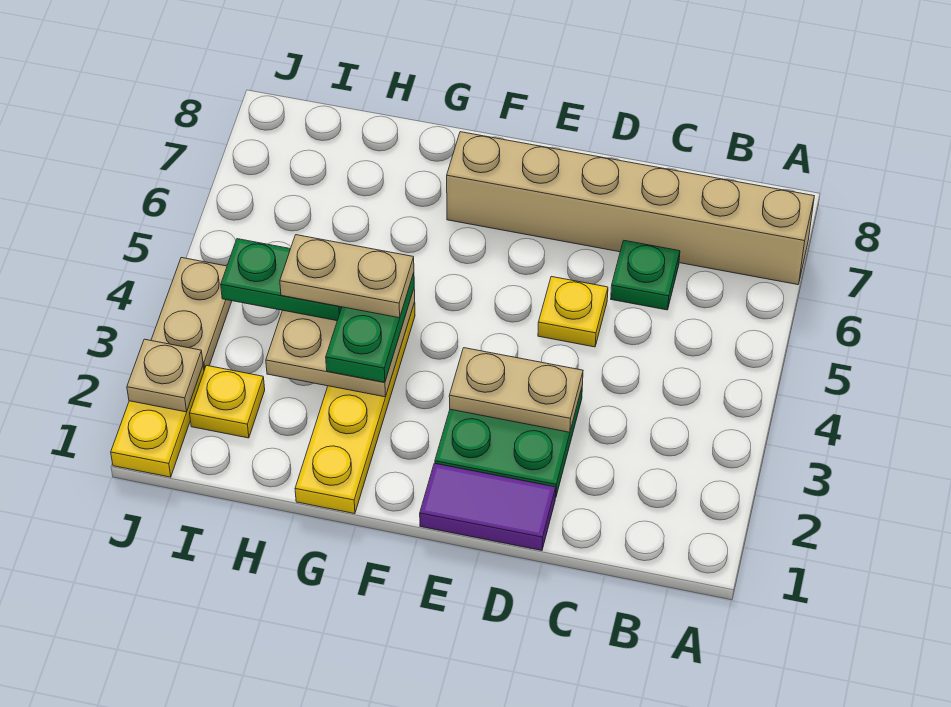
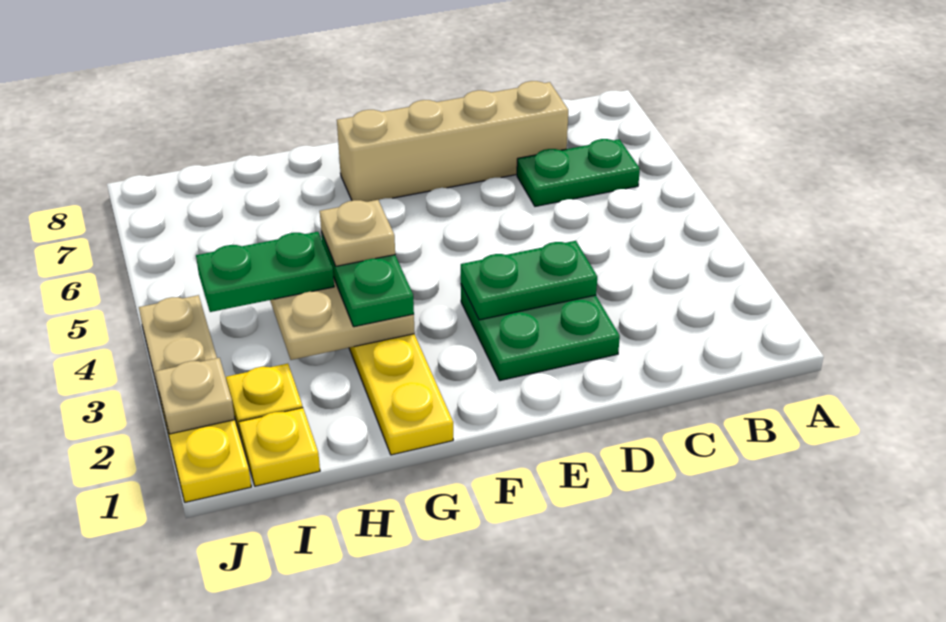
tan brick A7:F7 level 1 -> tan brick C7:F7 level 1
green plate C6 level 1 -> green plate B6:C6 level 1
purple tile D1:E1 level 1 -> none
tan plate D3:E3 level 2 -> green plate D3:E3 level 2
yellow plate D5 level 1 -> yellow plate I1 level 1
tan plate G4:H4 level 4 -> tan plate G4 level 4

